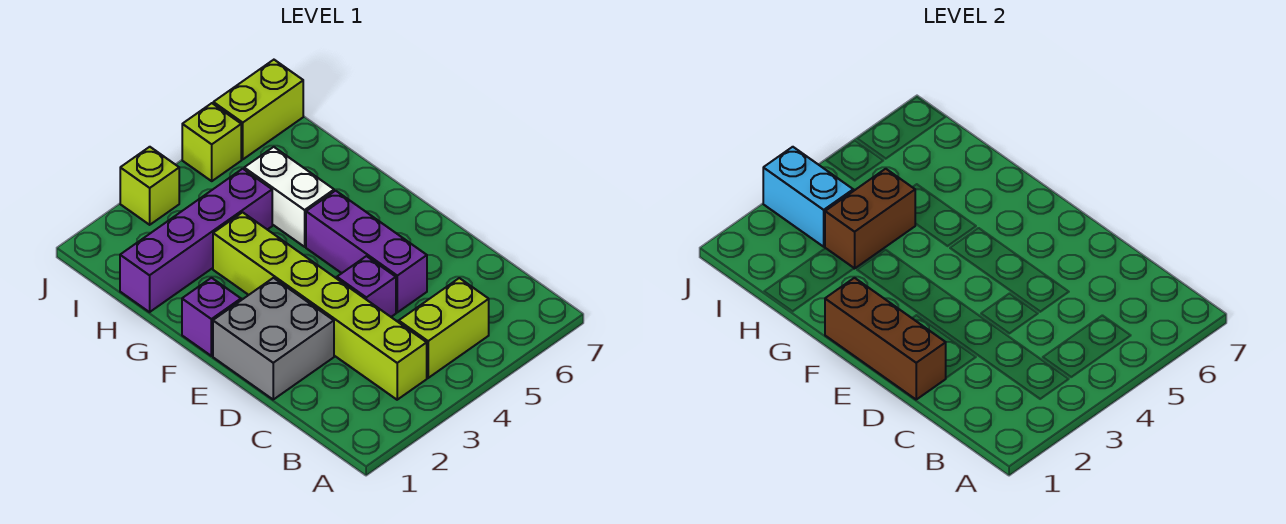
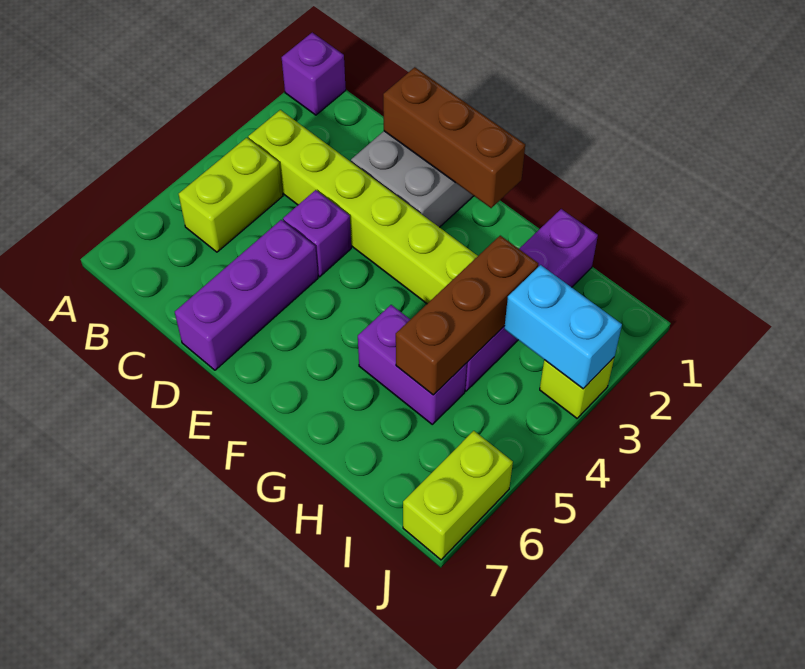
purple brick D5:F5 level 1 -> purple brick D5:D7 level 1
purple brick F1 level 1 -> purple brick A1 level 1
white brick G5:H5 level 1 -> purple brick G5:H5 level 1
brown brick H3:H4 level 2 -> brown brick H3:H5 level 2
lime brick J5 level 1 -> none

